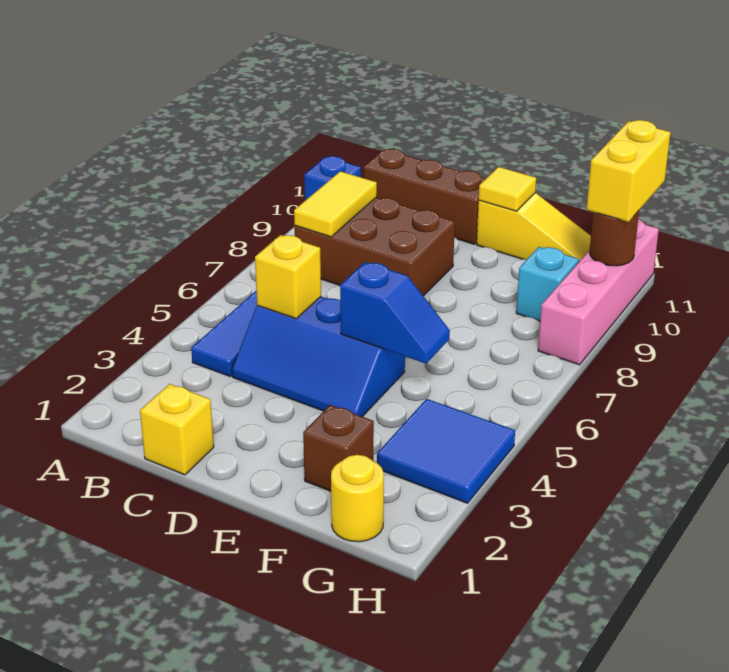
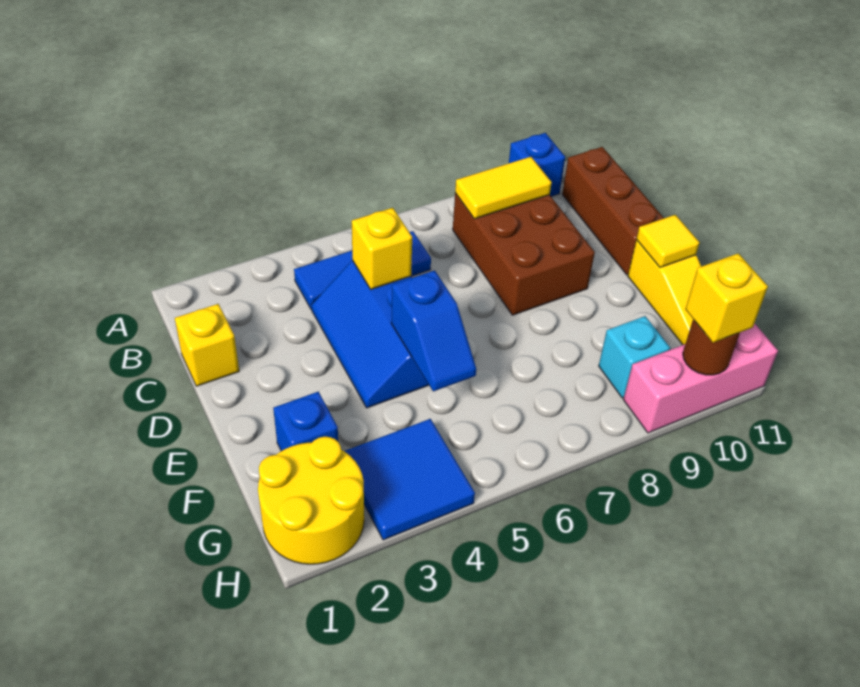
brown brick F2 level 1 -> blue brick F2 level 1
yellow round brick G1 level 1 -> yellow round brick G1:H2 level 1
pink brick H8:H11 level 1 -> pink brick H9:H11 level 1
yellow brick H10:H11 level 3 -> yellow brick H10 level 3

